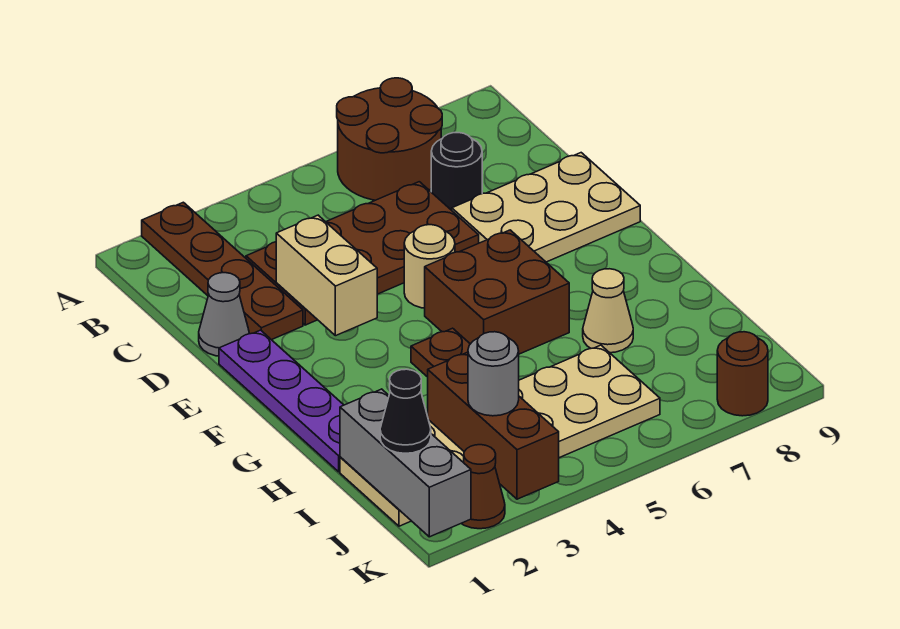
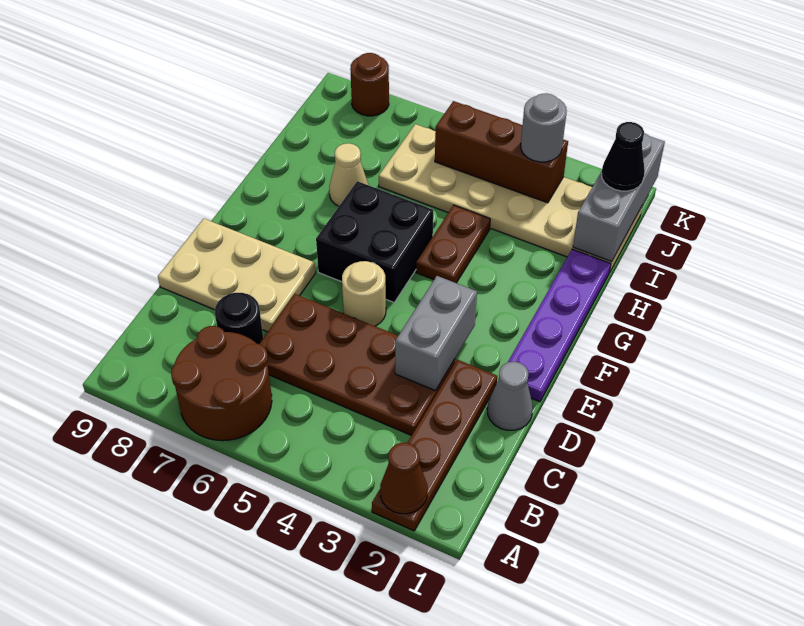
tan brick D3:E3 level 2 -> grey brick D3:E3 level 2
brown brick F5:G6 level 1 -> black brick F5:G6 level 1
brown brick I3:K3 level 2 -> brown brick J3:J5 level 2
brown cone K2 level 1 -> brown cone A2 level 2

